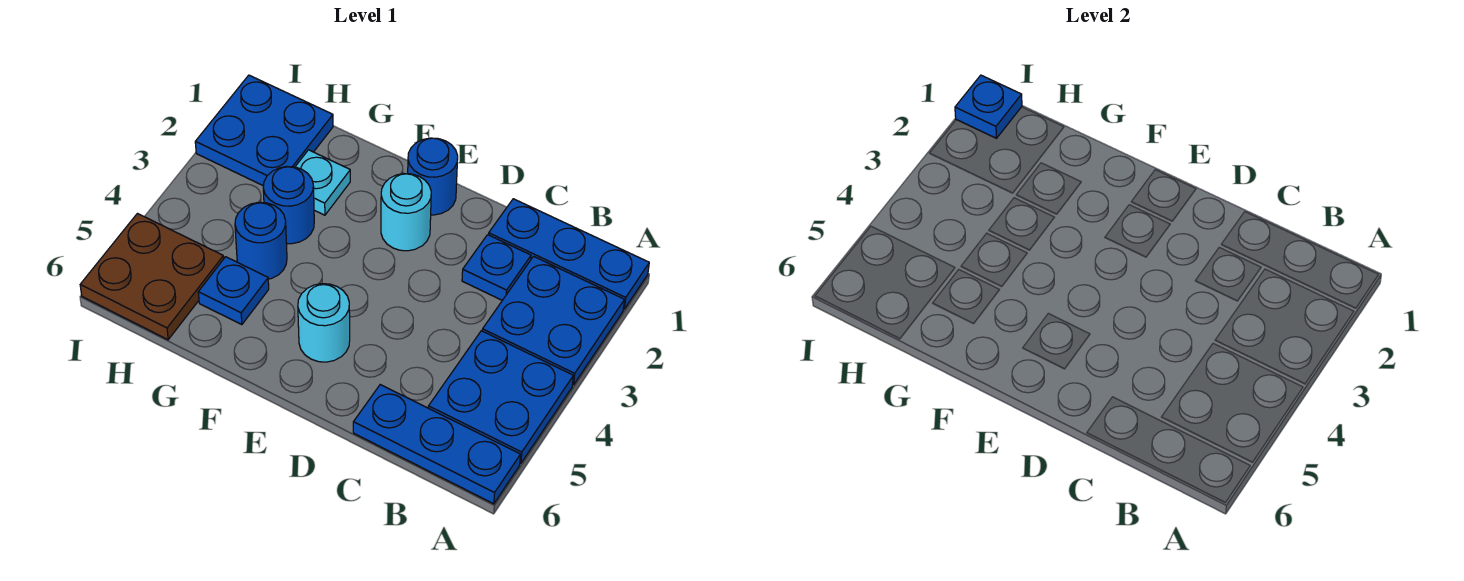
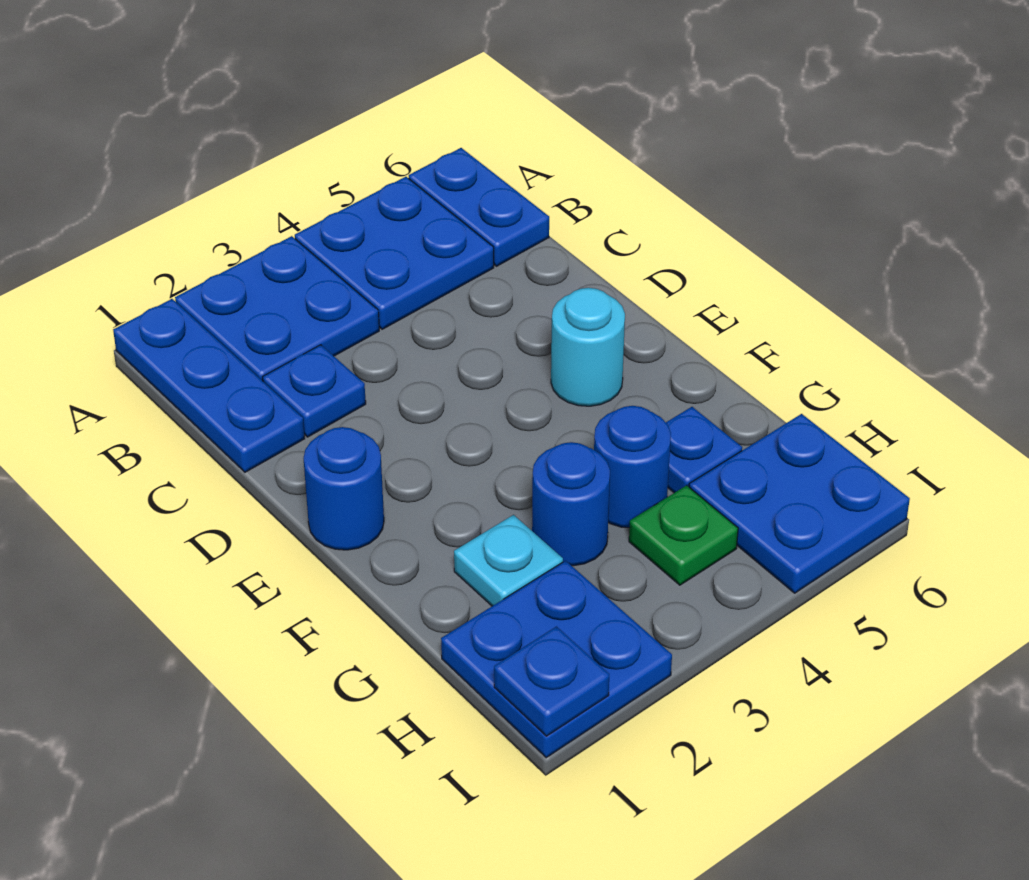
blue plate A6:C6 level 1 -> blue plate A6:B6 level 1
cyan round brick E2 level 1 -> none
none -> green plate H4 level 1
brown plate H5:I6 level 1 -> blue plate H5:I6 level 1

